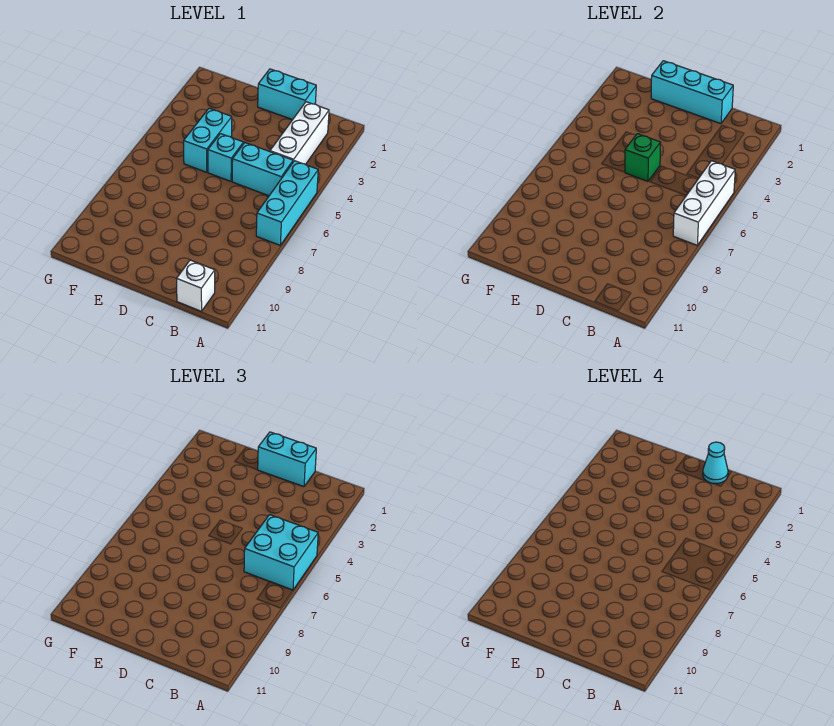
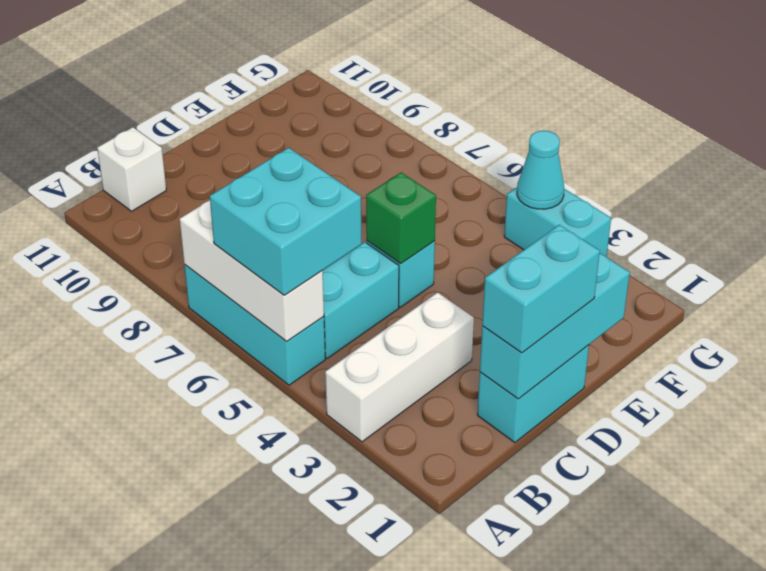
white brick B2:B4 level 1 -> white brick A3:C3 level 1
cyan cone C1 level 4 -> cyan cone G4 level 2
cyan brick E4:E5 level 1 -> cyan brick G3:G4 level 1

